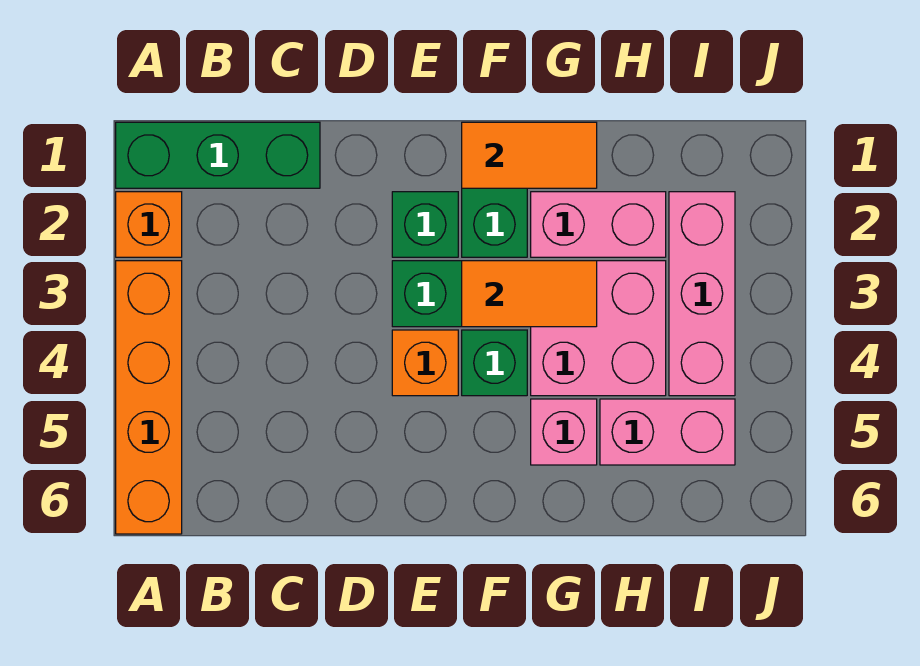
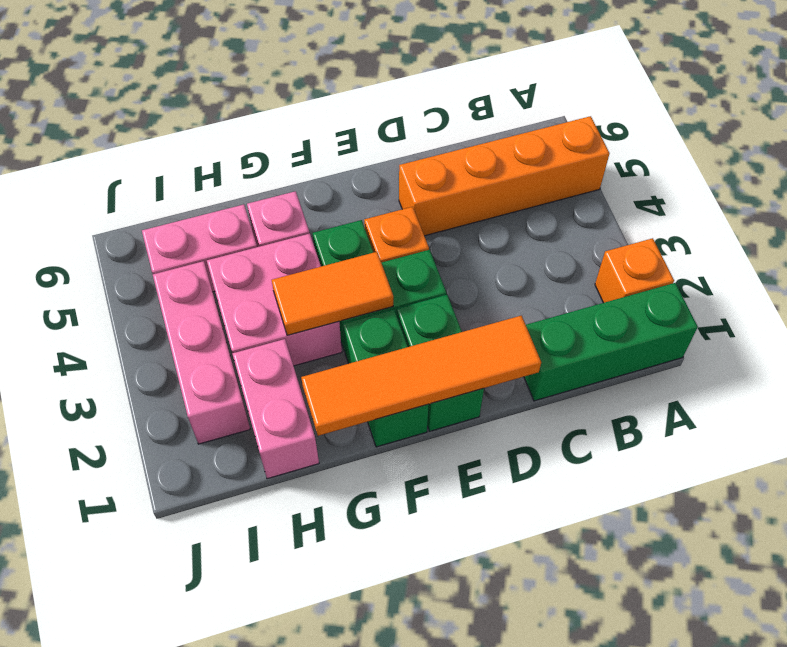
orange brick A3:A6 level 1 -> orange brick A5:D5 level 1
green brick E2 level 1 -> green brick E1:E2 level 1
orange tile F1:G1 level 2 -> orange tile D1:G1 level 2
pink brick G2:H2 level 1 -> pink brick H1:H2 level 1

